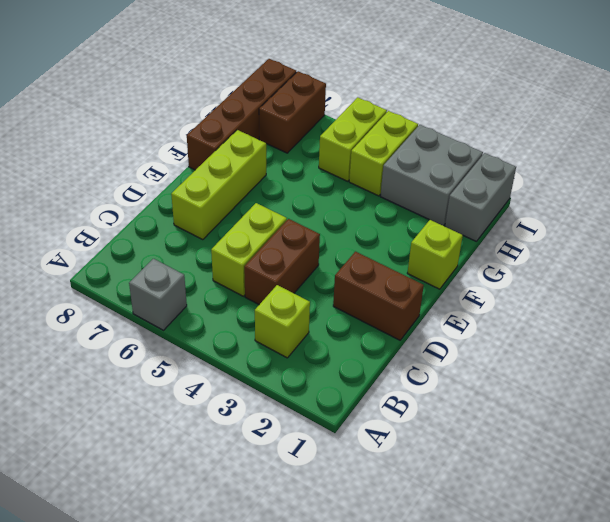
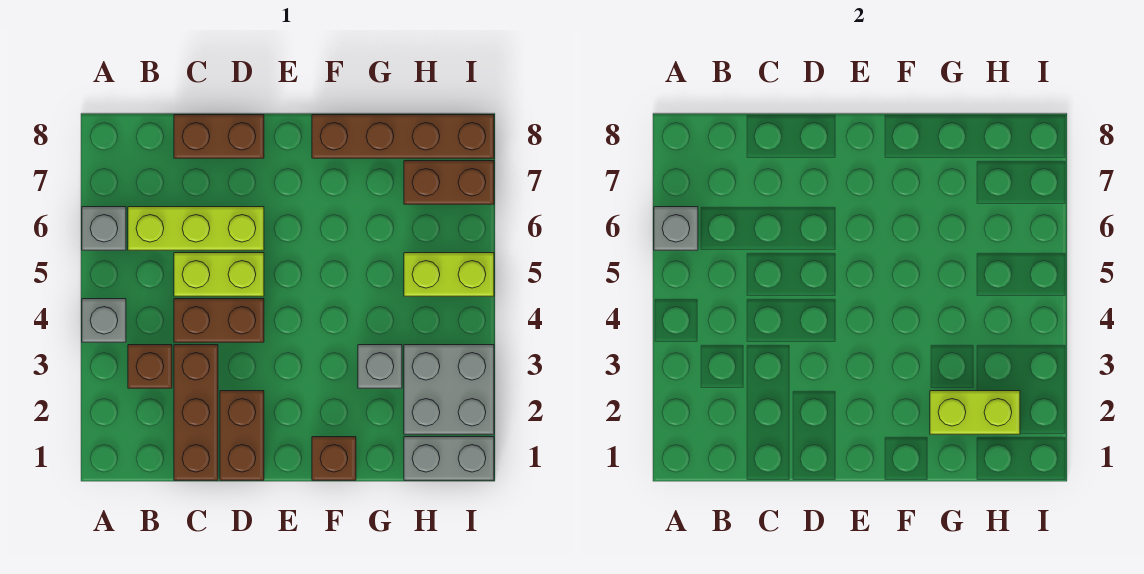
none -> grey brick A4 level 1
none -> grey brick A6 level 2
lime brick B3 level 1 -> brown brick B3 level 1
none -> brown brick C1:C3 level 1
none -> brown brick C8:D8 level 1
lime brick D7:F7 level 1 -> lime brick B6:D6 level 1
lime brick F1 level 1 -> brown brick F1 level 1
none -> grey brick G3 level 1
lime brick H4:I4 level 1 -> lime brick G2:H2 level 2

